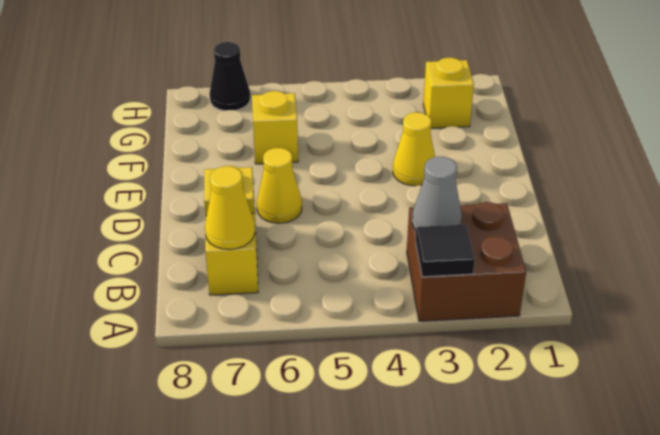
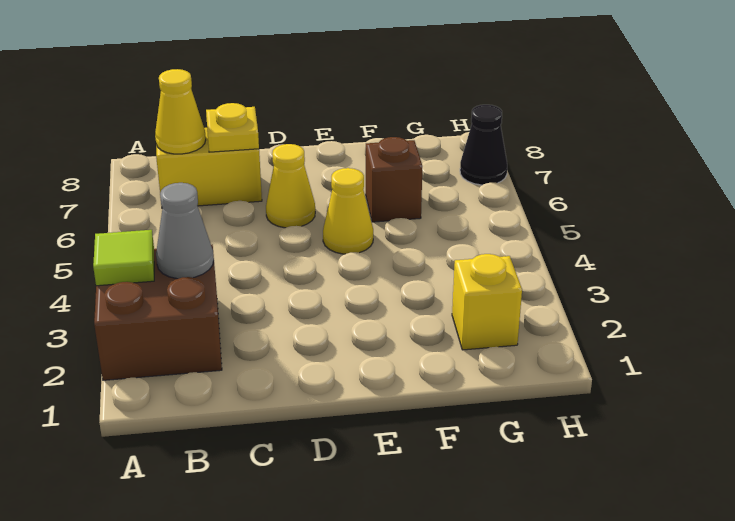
black tile A3 level 2 -> lime tile A3 level 2
yellow cone E3 level 1 -> yellow cone E5 level 1
yellow brick F6 level 1 -> brown brick F6 level 1

